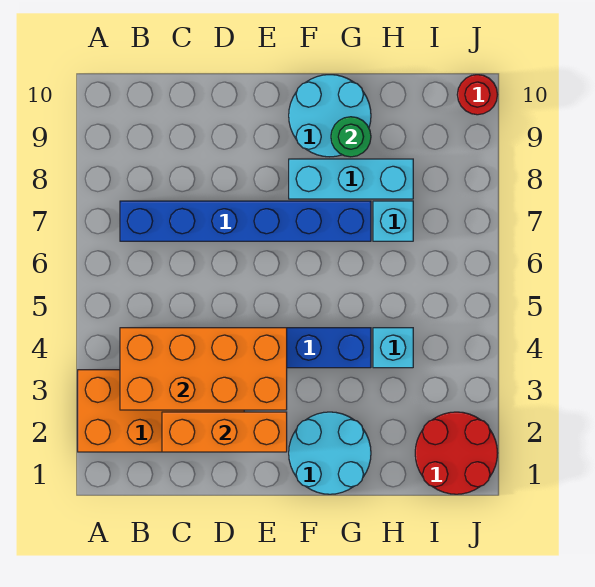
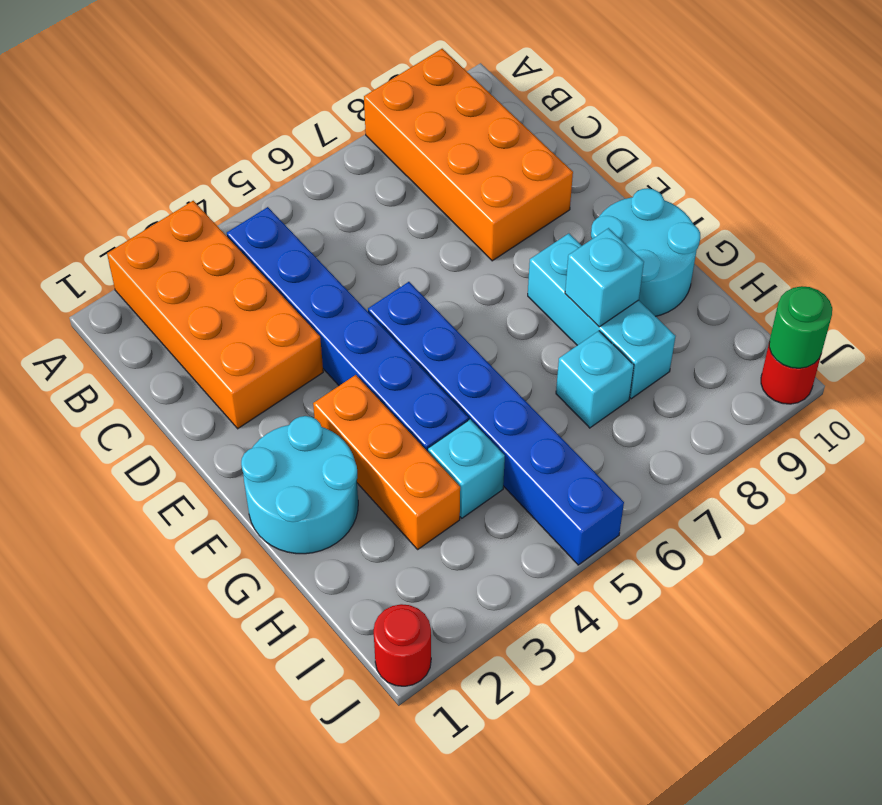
orange brick B3:E4 level 2 -> orange brick A8:D9 level 1
blue brick B7:G7 level 1 -> blue brick E5:J5 level 1
orange brick C2:E2 level 2 -> orange brick F3:H3 level 1
none -> cyan brick G8 level 2
green round brick G9 level 2 -> green round brick J10 level 2
red round brick I1:J2 level 1 -> red round brick J1 level 1

